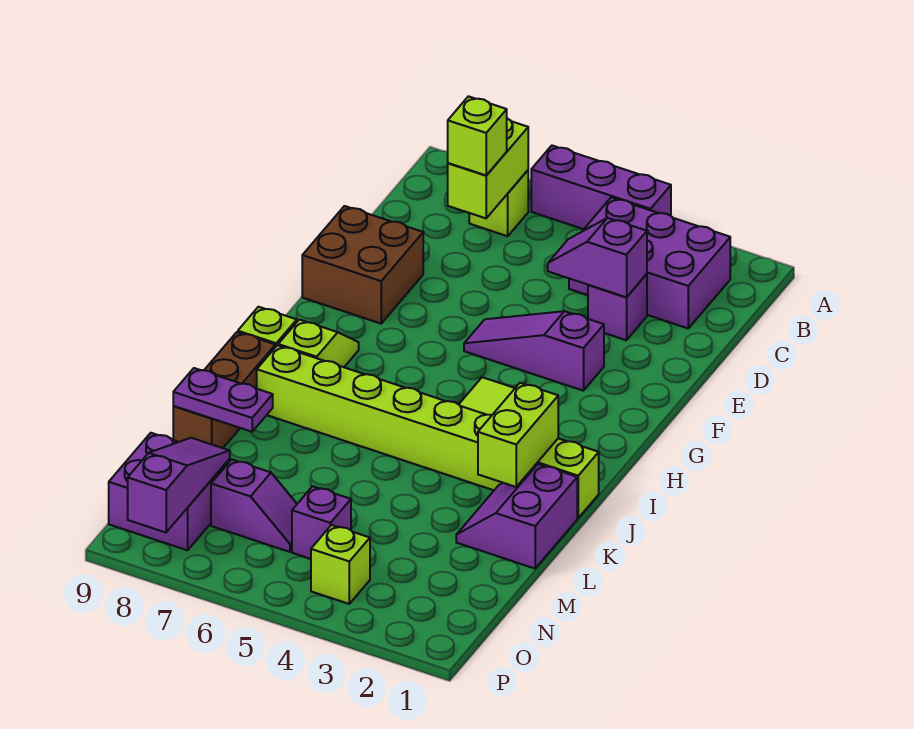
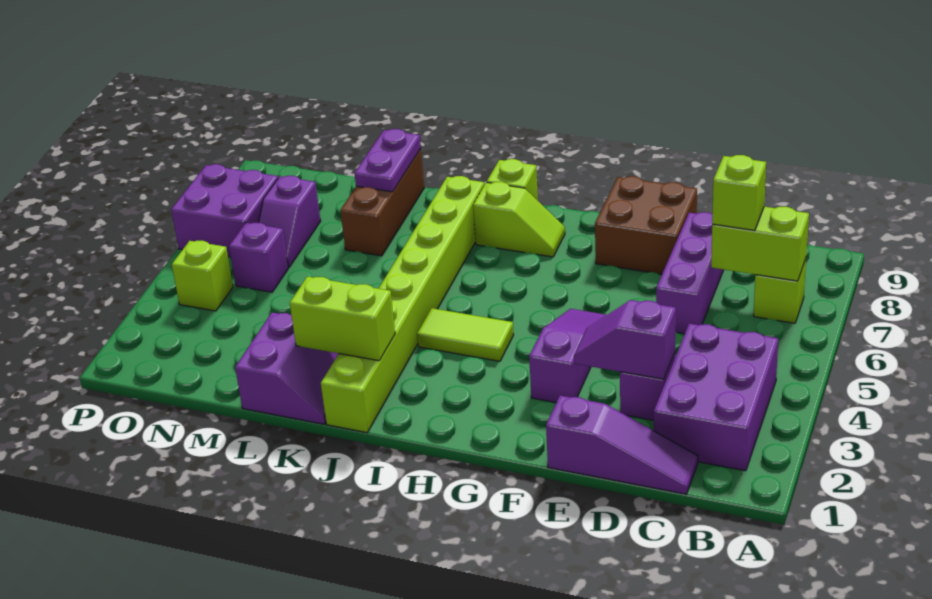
purple brick A4:A6 level 1 -> purple brick D6:D8 level 1
purple slope D3:D4 level 2 top 3 -> purple slope D3:E3 level 2 top D
brown brick J9:L9 level 1 -> brown brick L7:L9 level 1
purple slope K1:L2 level 1 top 1 -> purple slope K1:L2 level 1 top L
purple brick N8:O9 level 1 -> purple brick O6:P7 level 1
purple slope N8:P8 level 2 top P -> purple slope C1:E1 level 1 top E

